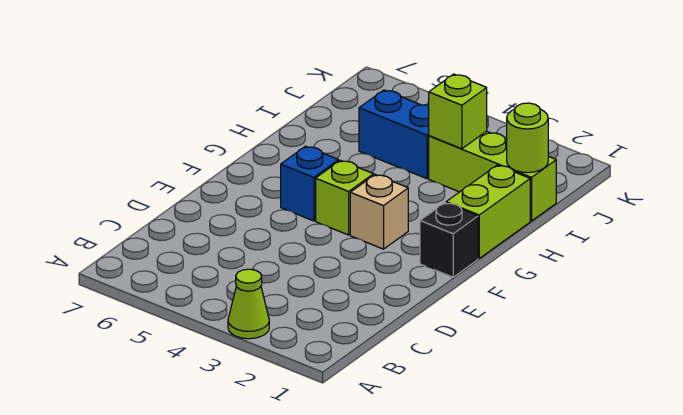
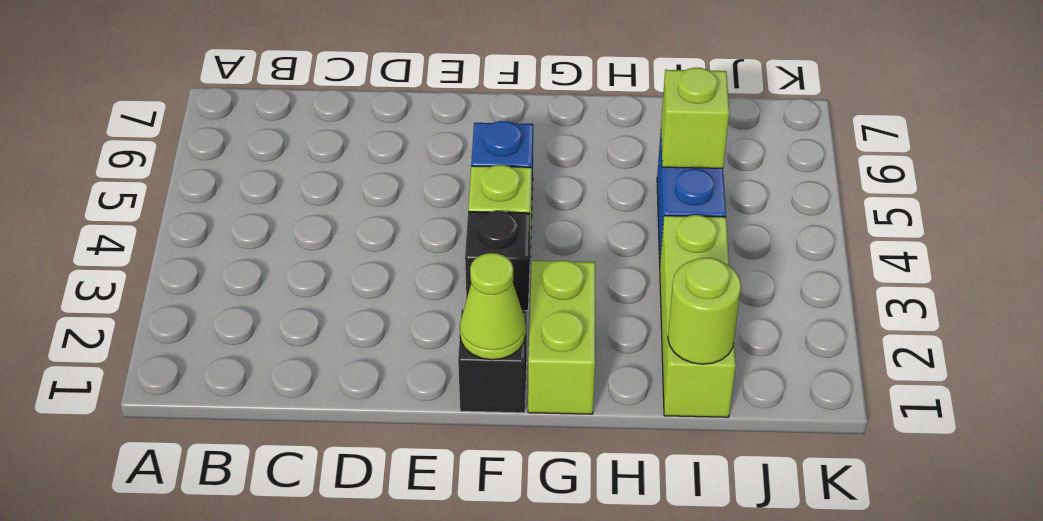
lime cone A3 level 1 -> lime cone F1 level 2
tan brick F3 level 1 -> black brick F3 level 1
lime brick G1:H1 level 1 -> lime brick G1:G2 level 1
lime brick I3 level 2 -> lime brick I5 level 2

